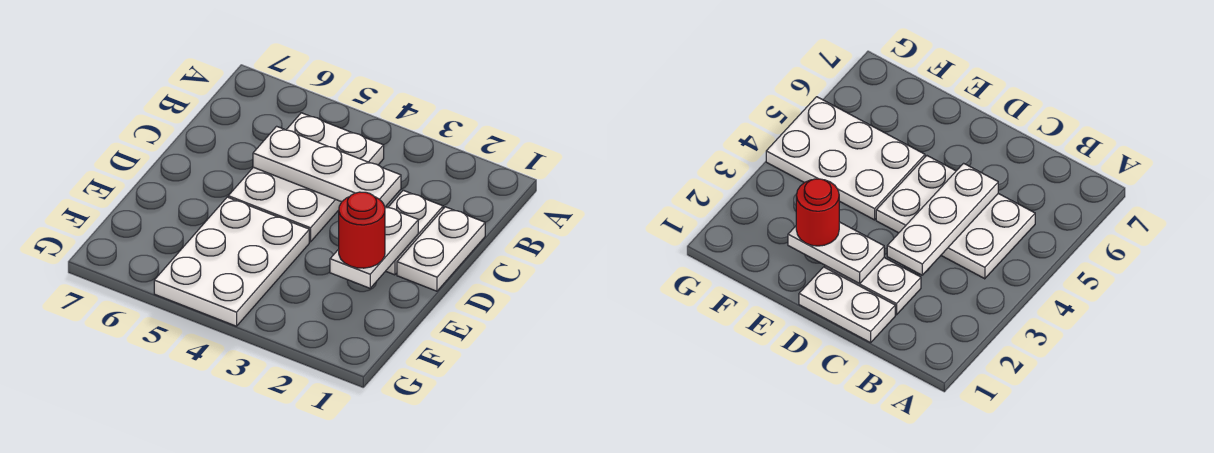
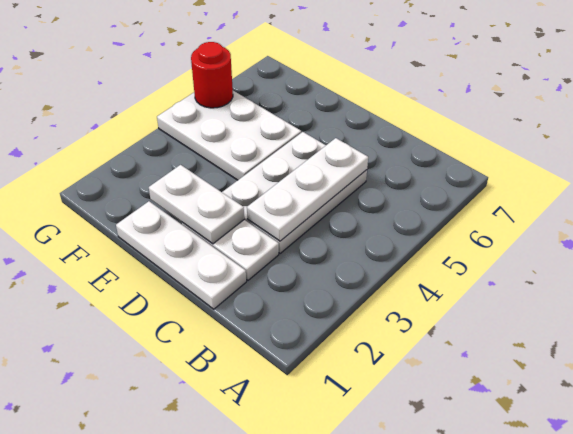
white plate B4:D5 level 1 -> white plate C3:D5 level 1
white plate C1:D1 level 1 -> white plate C1:E1 level 1
red round brick E2 level 3 -> red round brick G5 level 2

